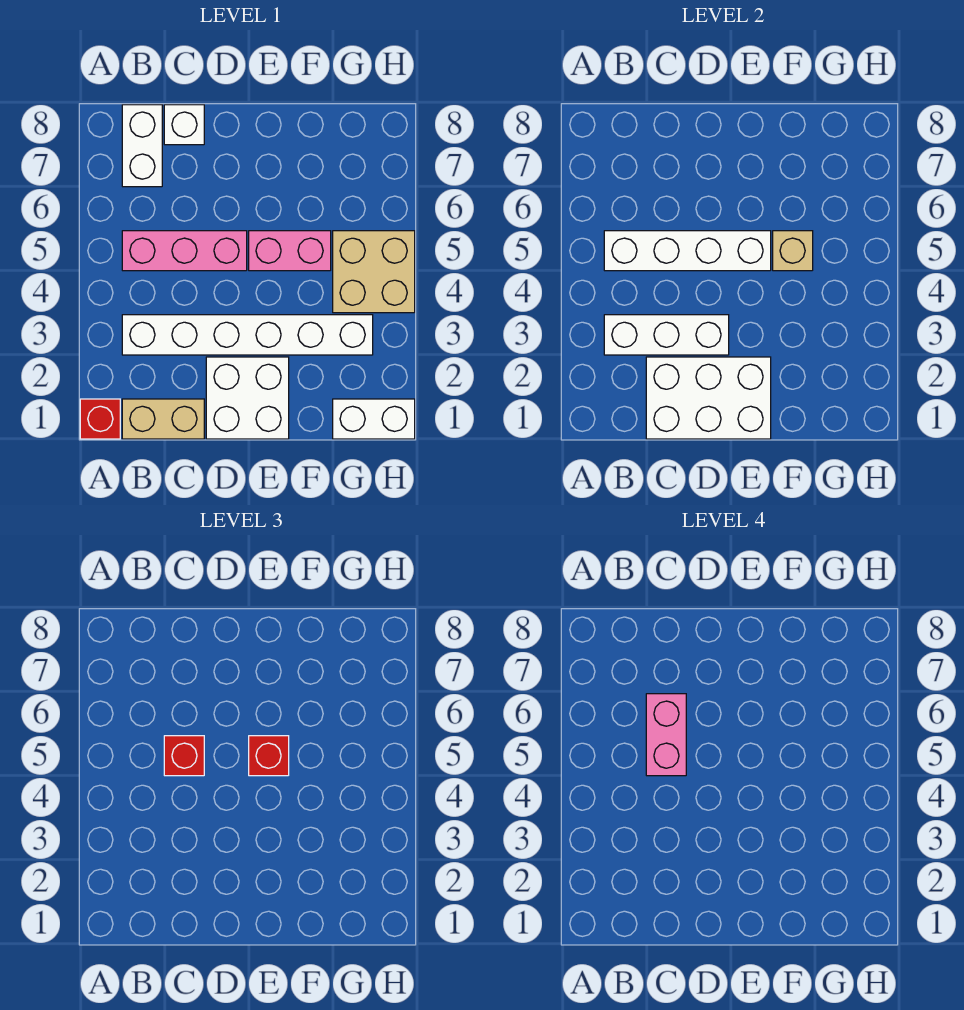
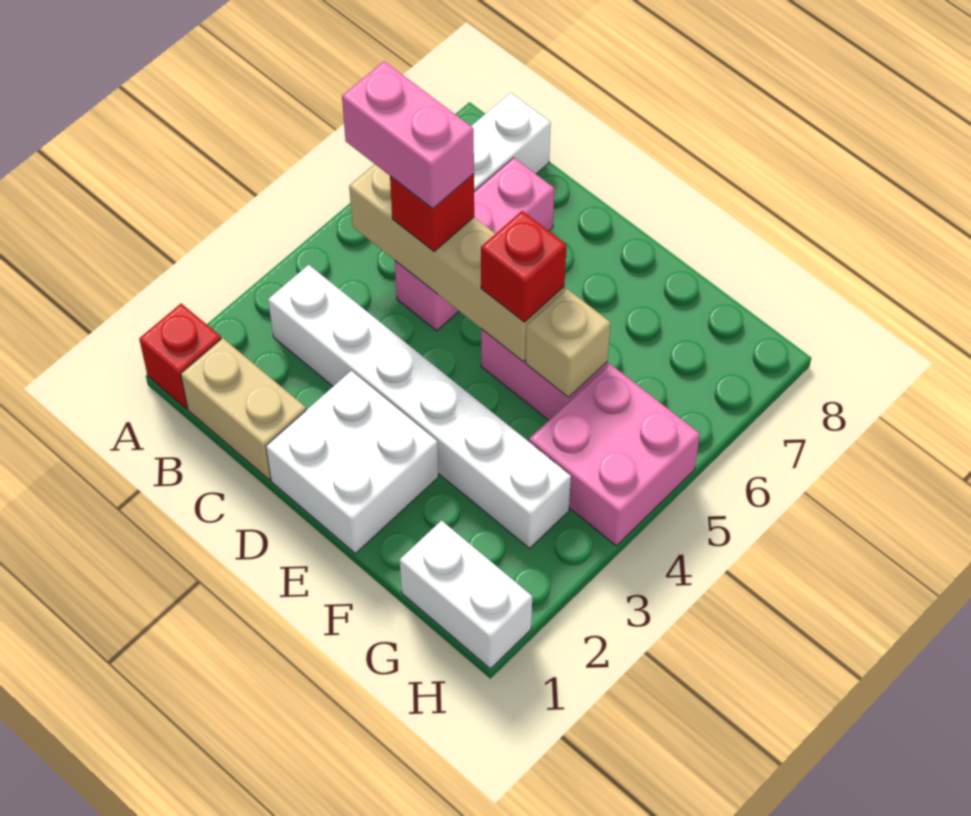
white brick B3:D3 level 2 -> none
pink brick B5:D5 level 1 -> pink brick C5:C7 level 1
white brick B5:E5 level 2 -> tan brick B5:E5 level 2
white brick C1:E2 level 2 -> none
pink brick C5:C6 level 4 -> pink brick B5:C5 level 4
white brick C8 level 1 -> none
tan brick G4:H5 level 1 -> pink brick G4:H5 level 1

